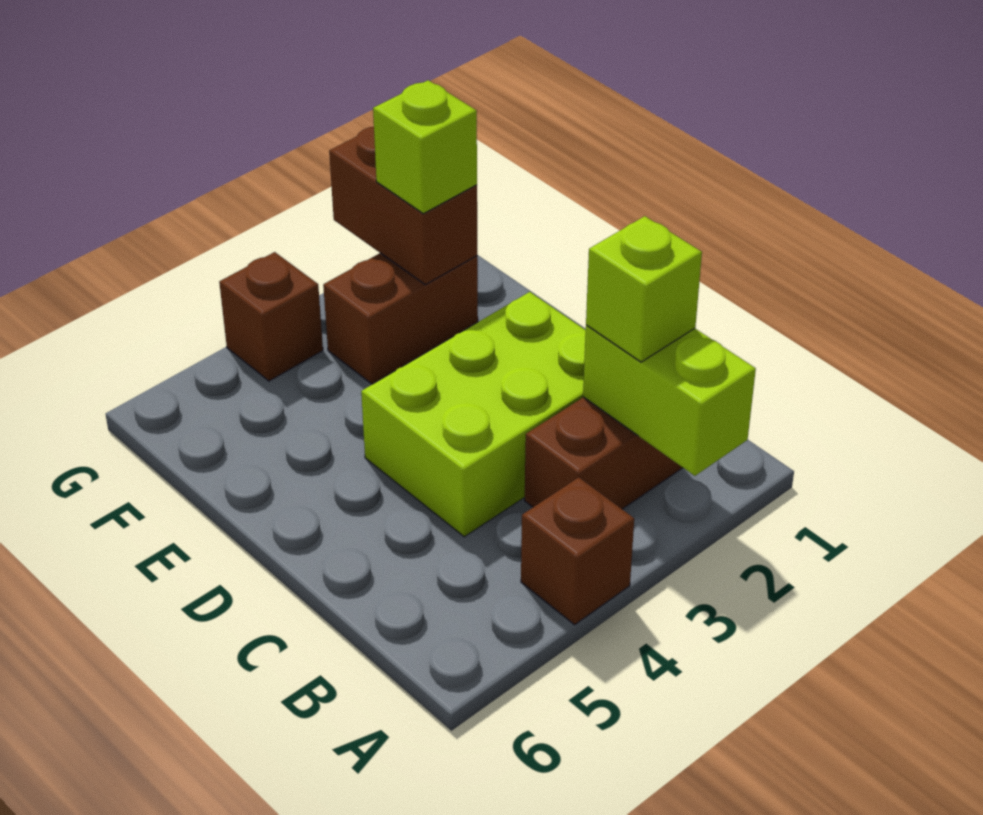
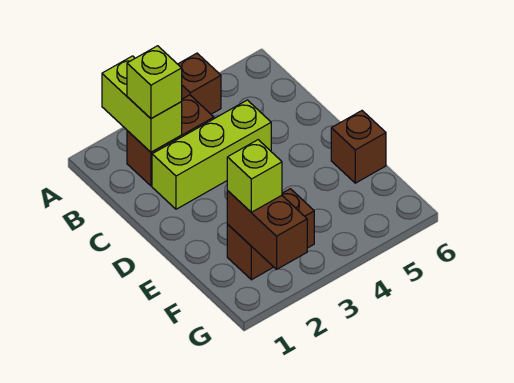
lime brick C2:D4 level 1 -> lime brick C2:C4 level 1
brown brick G4 level 1 -> brown brick E6 level 1

